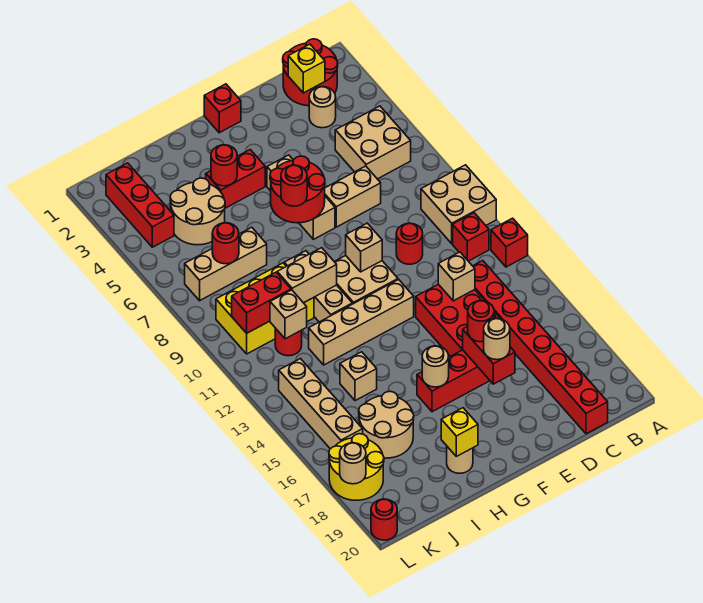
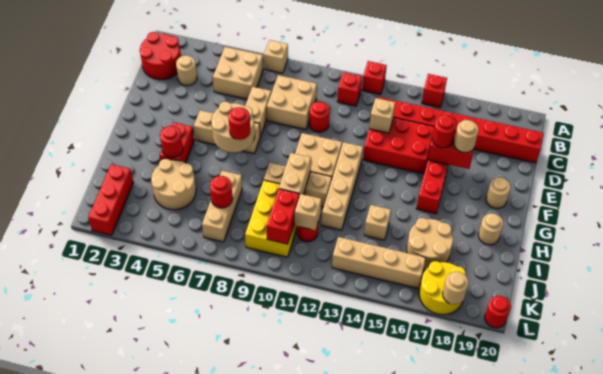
tan brick A9:B10 level 1 -> tan brick C8:D9 level 1
yellow brick C2 level 2 -> none
red brick F1 level 1 -> red brick A15 level 1
red round brick F6:G7 level 2 -> tan round brick F6:G7 level 2
tan brick F10 level 2 -> tan brick A7 level 1
tan round brick G16 level 2 -> tan round brick F19 level 1
yellow brick H19 level 2 -> none
red brick K2:K4 level 1 -> red brick J2:L2 level 1

